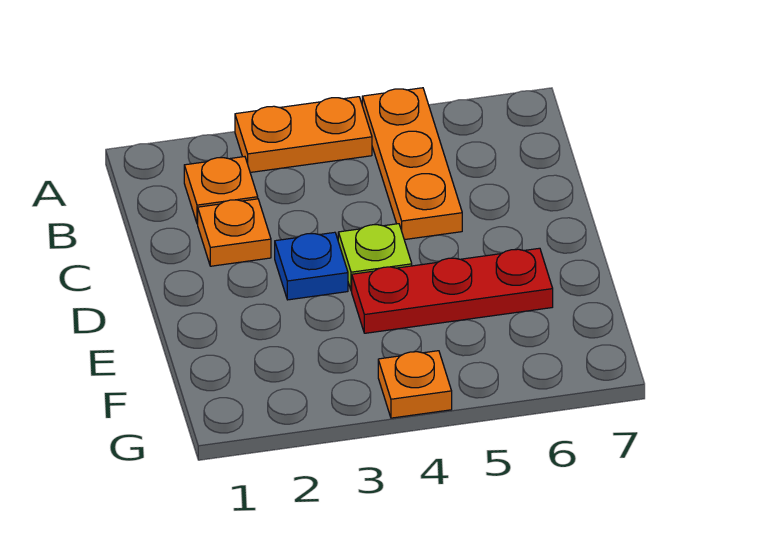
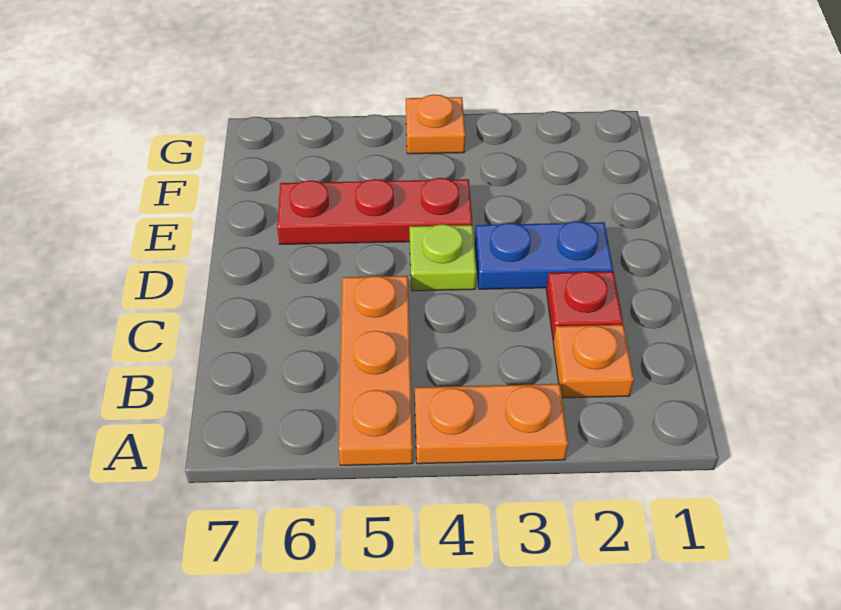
orange plate C2 level 1 -> red plate C2 level 1
blue plate D3 level 1 -> blue plate D2:D3 level 1

